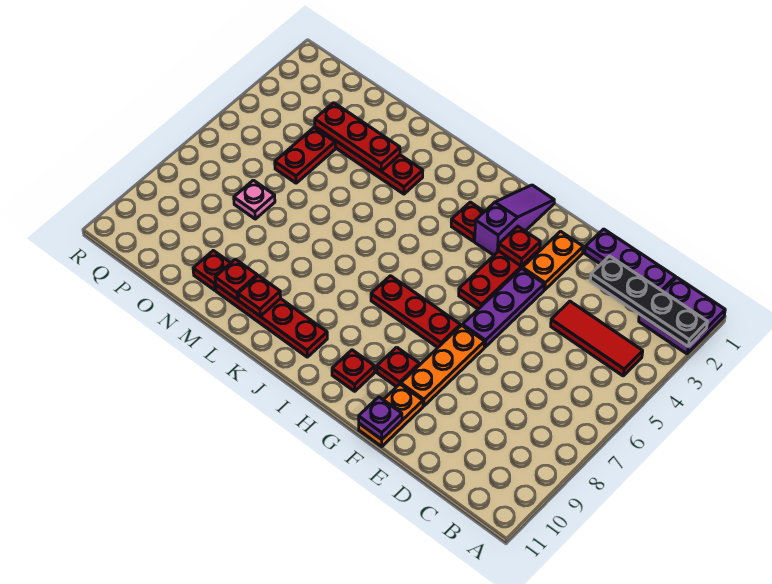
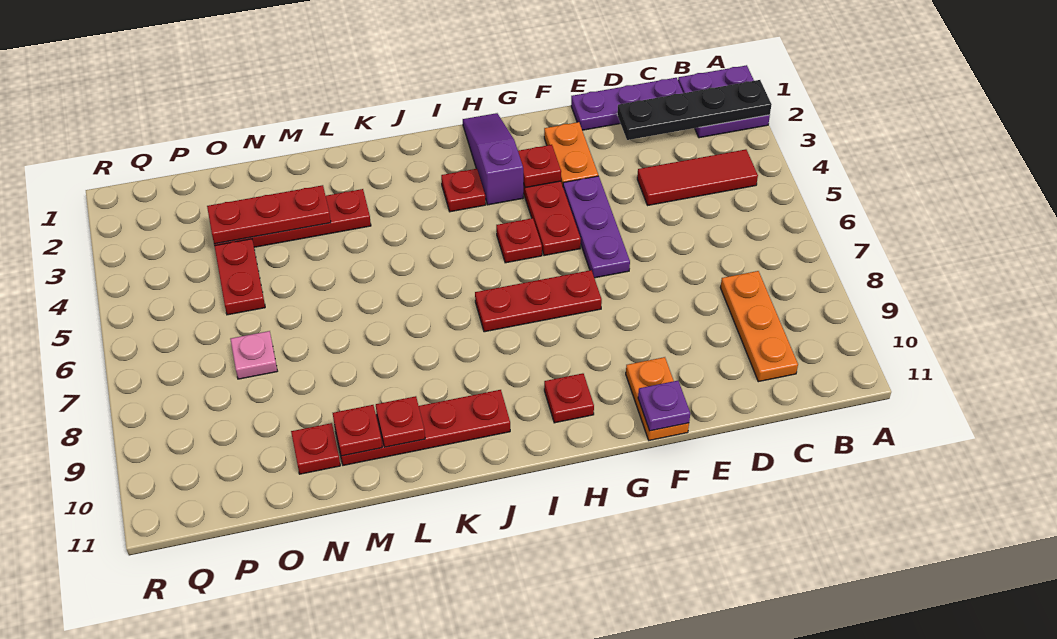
orange plate F7:F9 level 1 -> orange plate C8:C10 level 1
red plate G9 level 1 -> red plate H5 level 1

